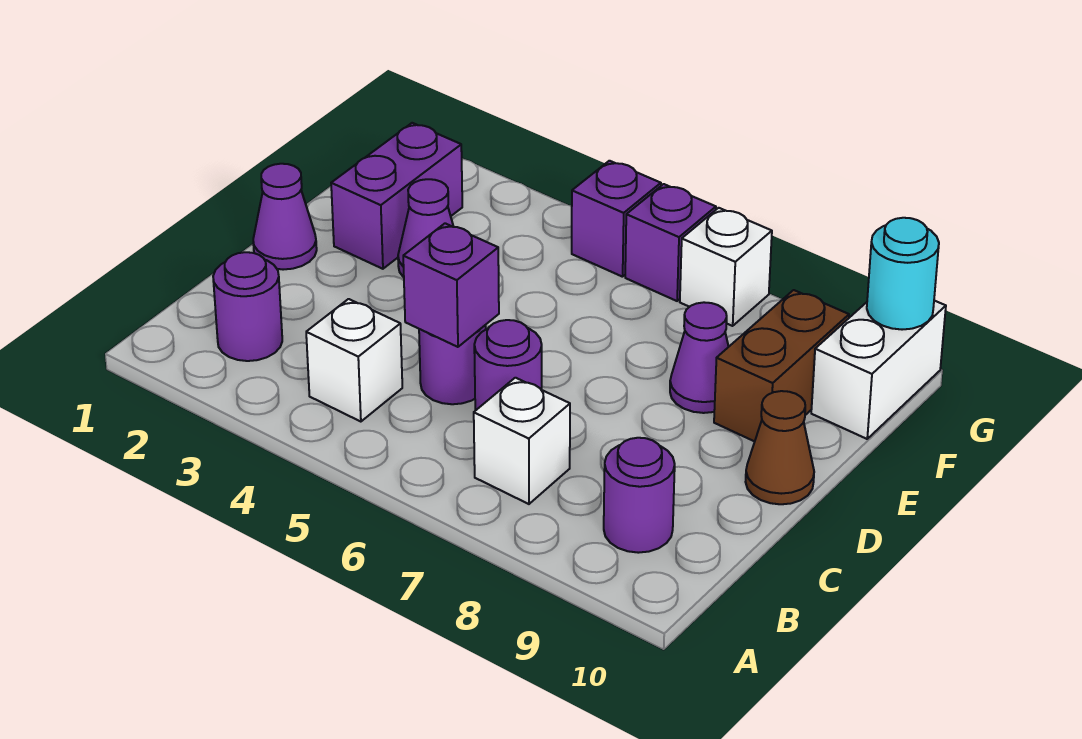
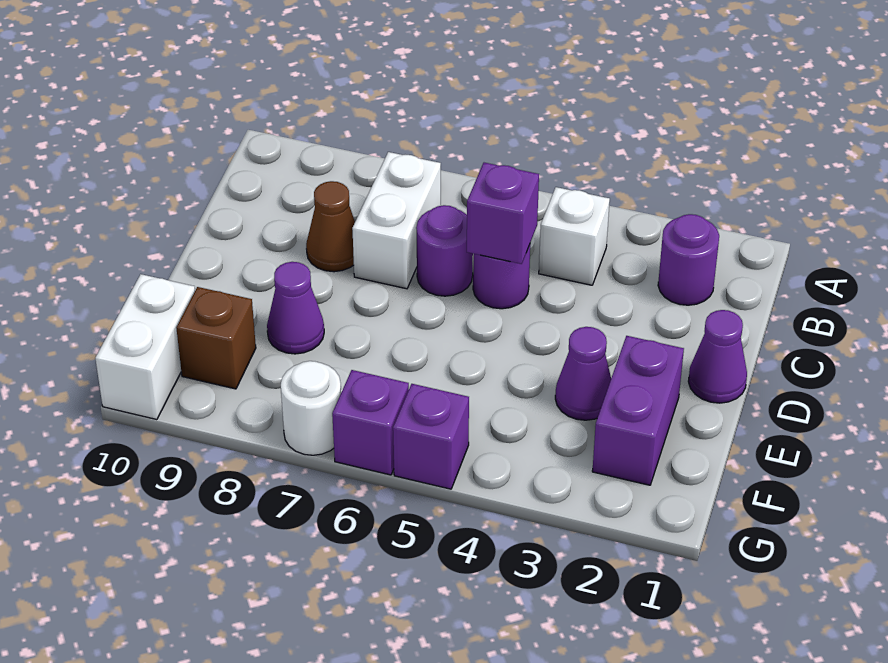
white brick B7 level 1 -> white brick B7:C7 level 1
purple round brick B9 level 1 -> none
brown cone D10 level 1 -> brown cone C8 level 1
brown brick E9:F9 level 1 -> brown brick F9 level 1
white brick G7 level 1 -> white round brick G7 level 1
cyan round brick G10 level 2 -> none

